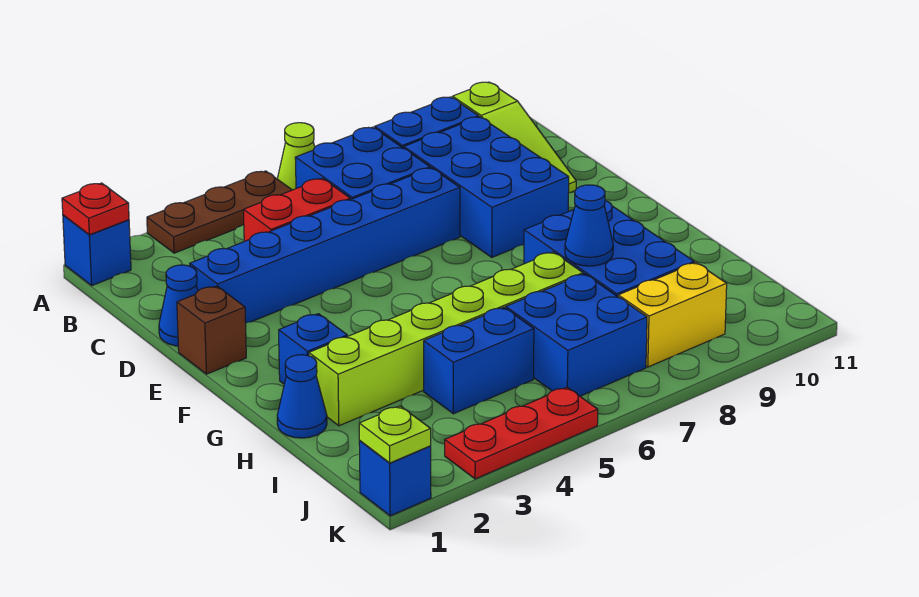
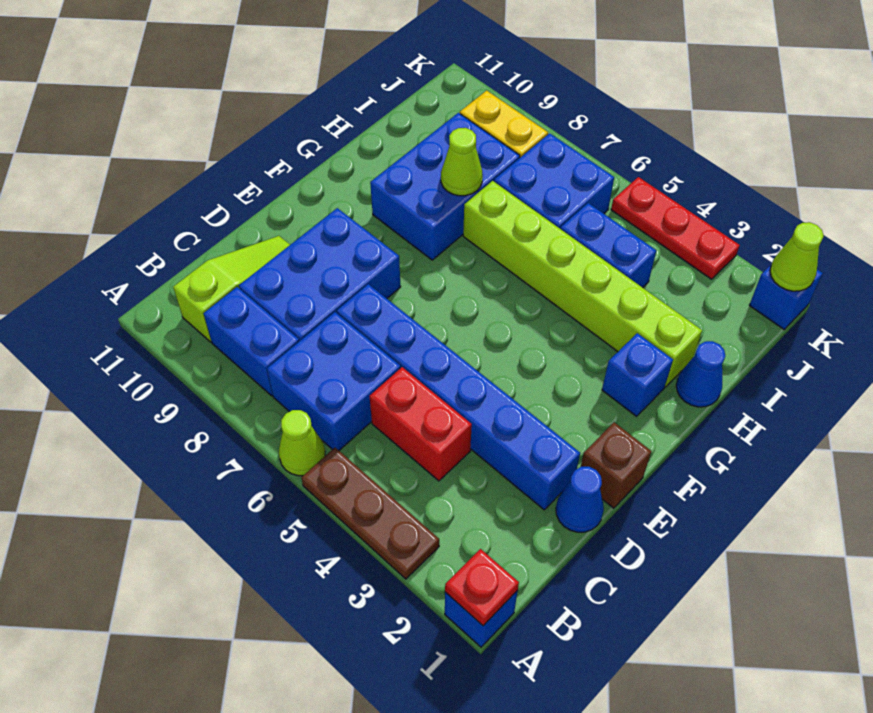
blue cone H8 level 2 -> lime cone H8 level 2
lime plate K1 level 2 -> lime cone K1 level 2

